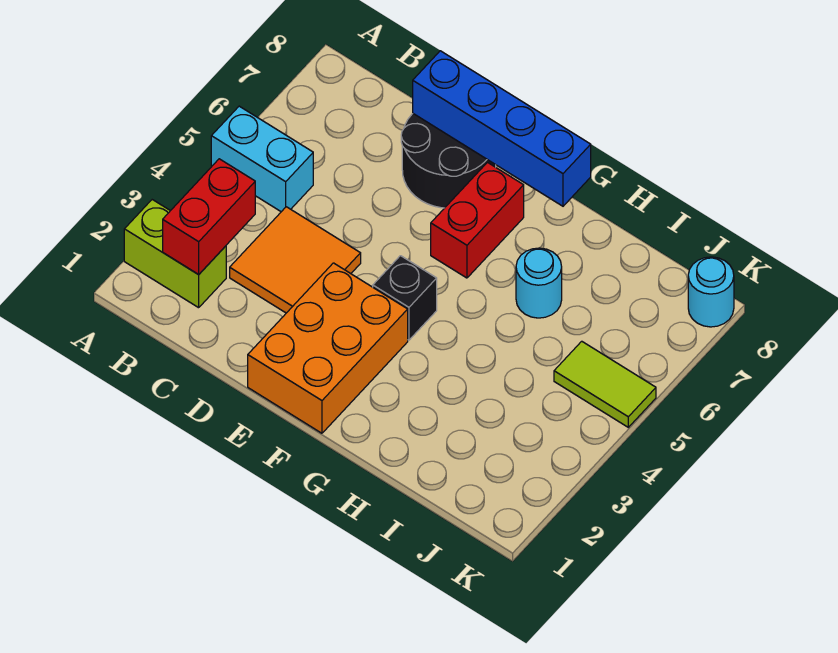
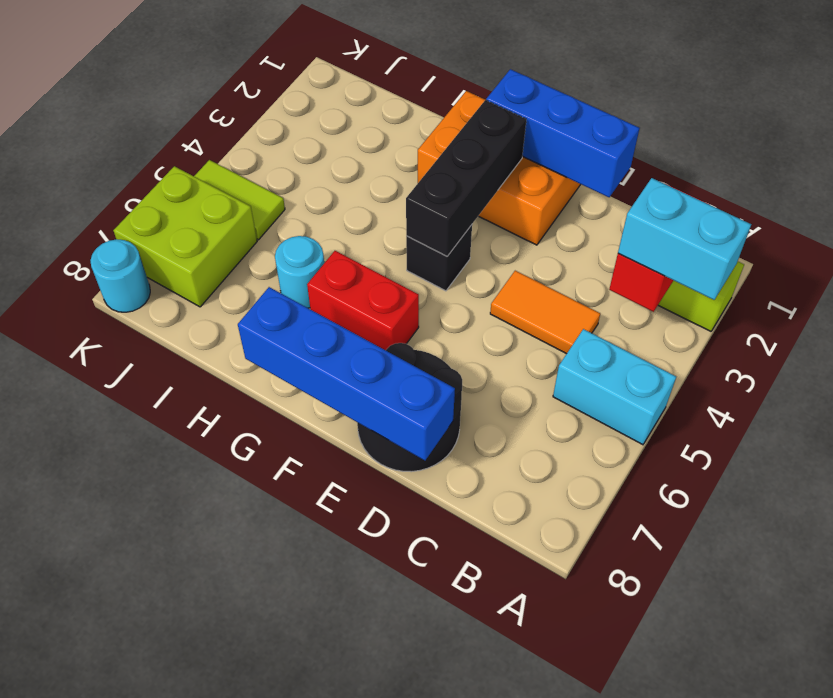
none -> cyan brick A3:B3 level 3
orange tile C3:D4 level 1 -> orange tile C4:D4 level 1
none -> blue brick D1:F1 level 2
orange brick E1:F3 level 1 -> orange brick E1:G2 level 1
none -> black brick F2:F4 level 2
red brick F6:F7 level 1 -> red brick F6:G6 level 1
none -> lime brick J6:K7 level 1

